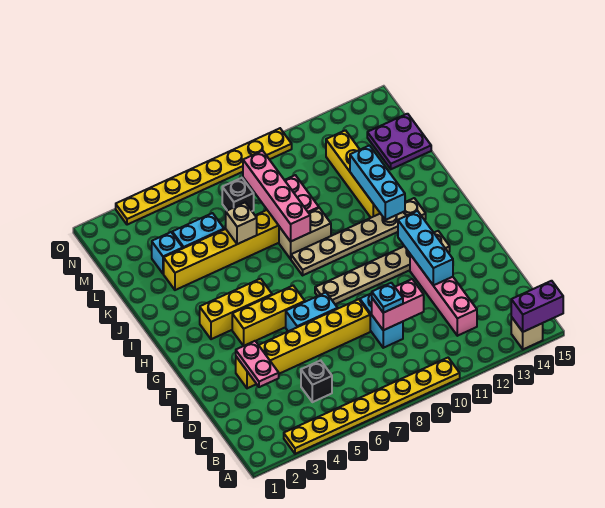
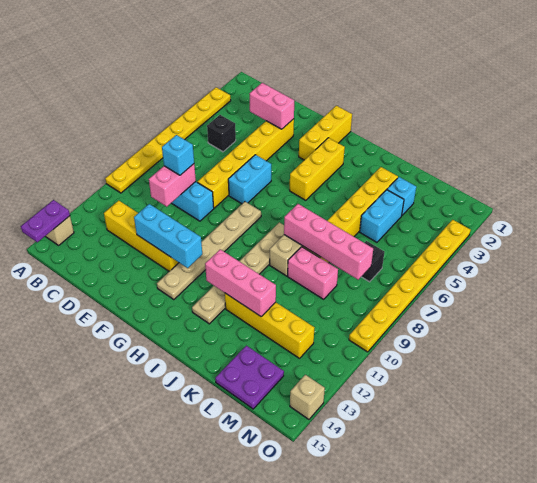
purple brick A14:A15 level 2 -> purple plate A14:A15 level 2
pink brick C12:F12 level 1 -> yellow brick C12:F12 level 1
pink plate D3:E3 level 2 -> pink brick D3:E3 level 2
cyan plate D9 level 3 -> cyan brick D9 level 3
yellow brick G4:G6 level 1 -> yellow brick G1:G3 level 1
cyan brick I12:K12 level 2 -> pink brick I12:K12 level 2
tan brick K6 level 2 -> tan brick O14 level 1

